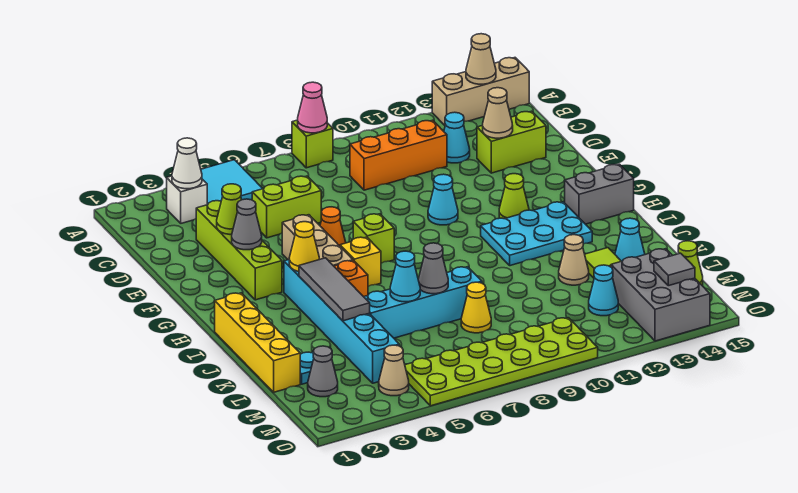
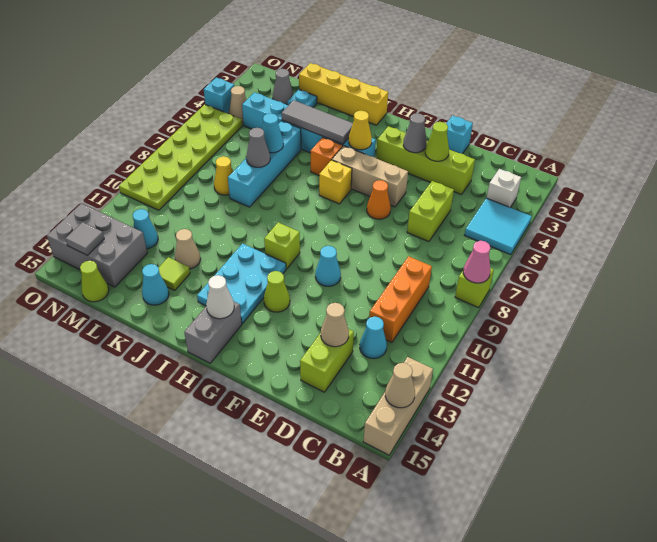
white cone B3 level 2 -> white cone H14 level 2
none -> cyan brick E1 level 1
lime brick G7 level 1 -> lime brick H10 level 1
none -> cyan brick O4 level 1

